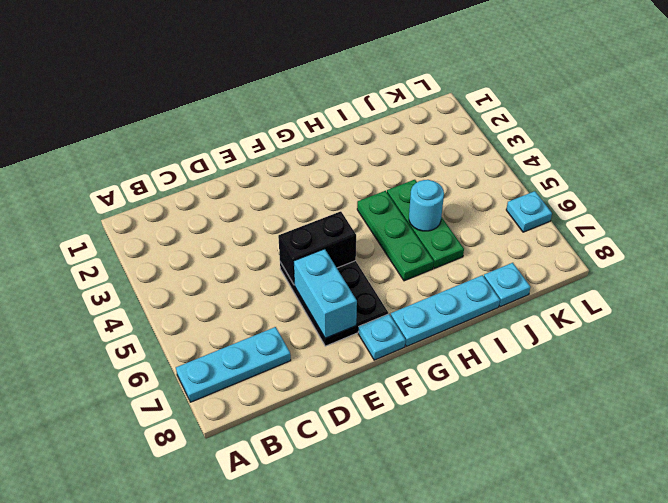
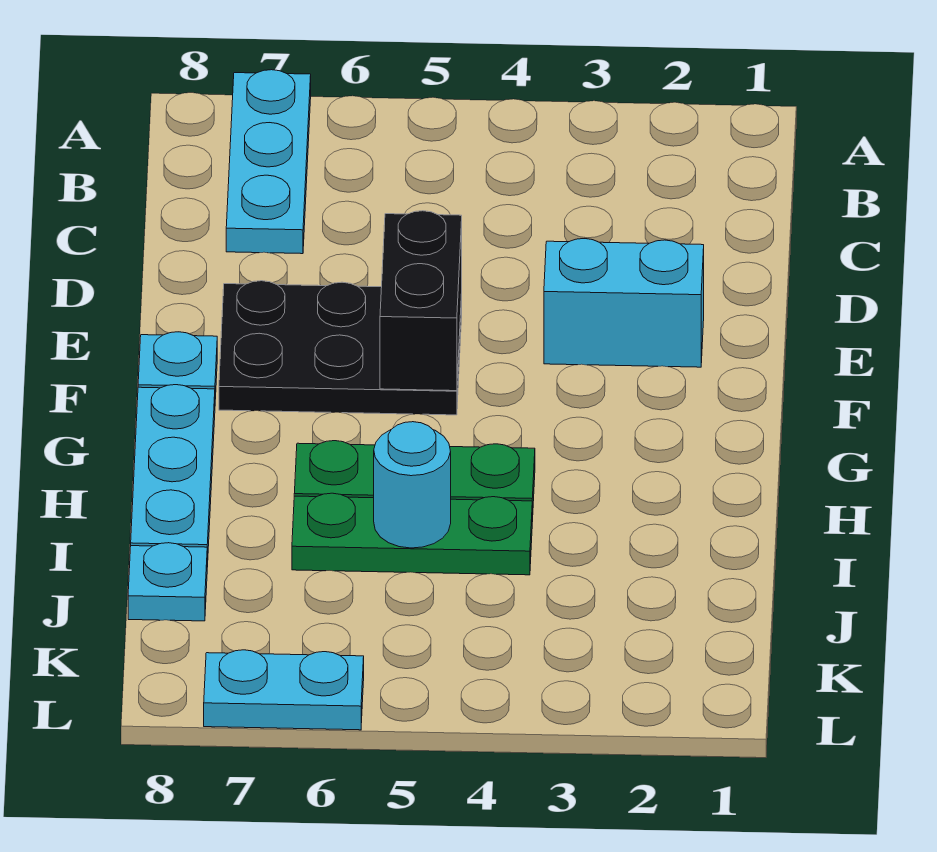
cyan brick E6:E7 level 2 -> cyan brick E2:E3 level 1
cyan plate L6 level 1 -> cyan plate L6:L7 level 1

